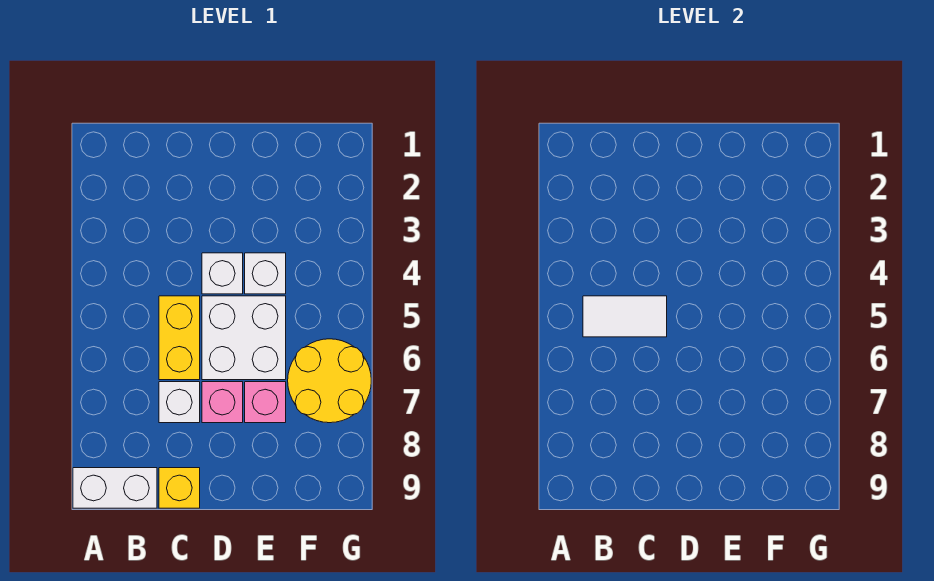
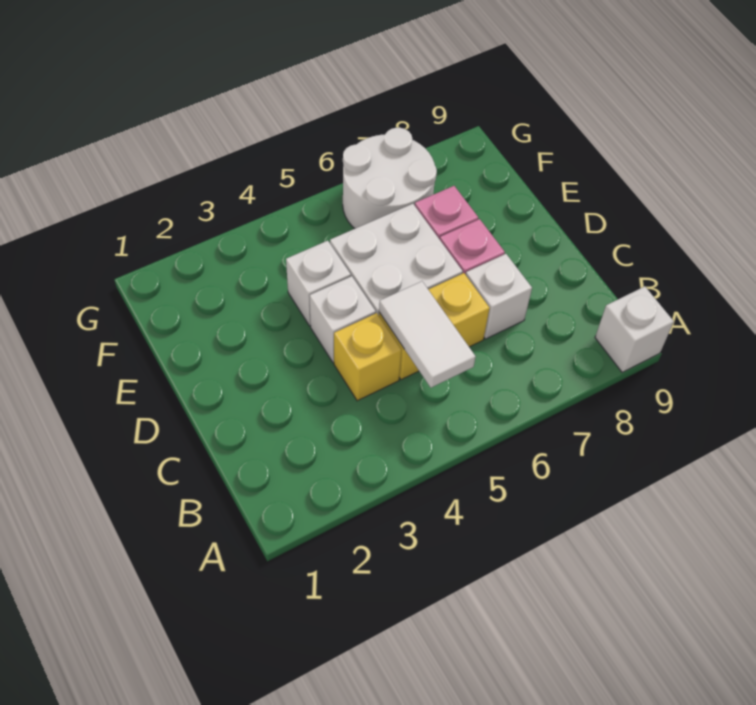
white brick A9:B9 level 1 -> white brick A9 level 1
yellow brick C9 level 1 -> yellow brick C4 level 1
yellow round brick F6:G7 level 1 -> white round brick F6:G7 level 1

